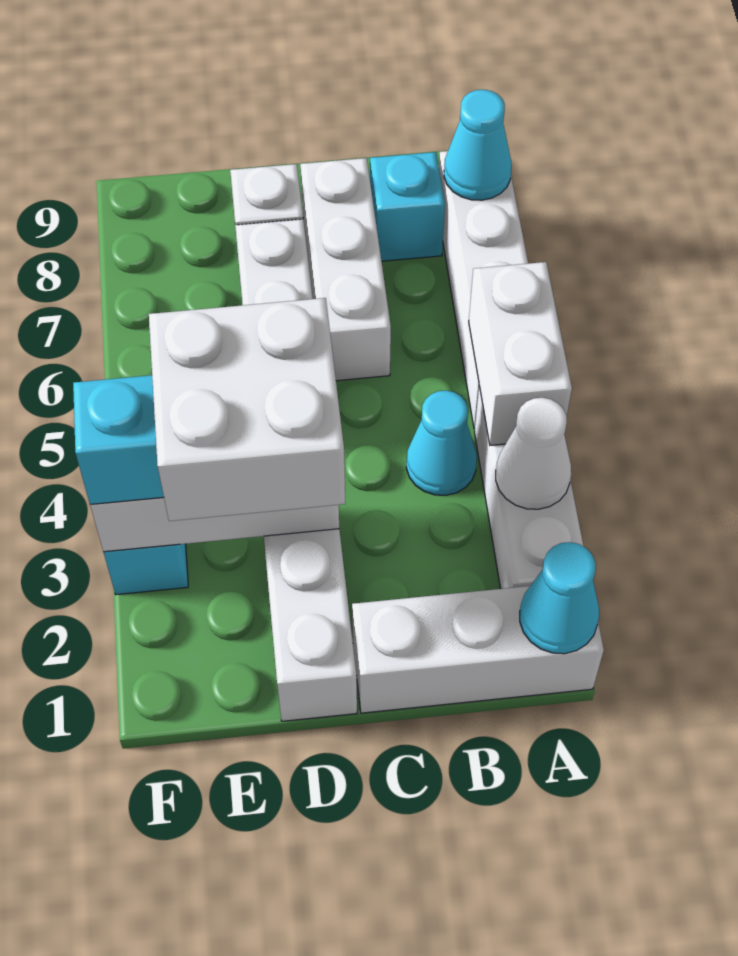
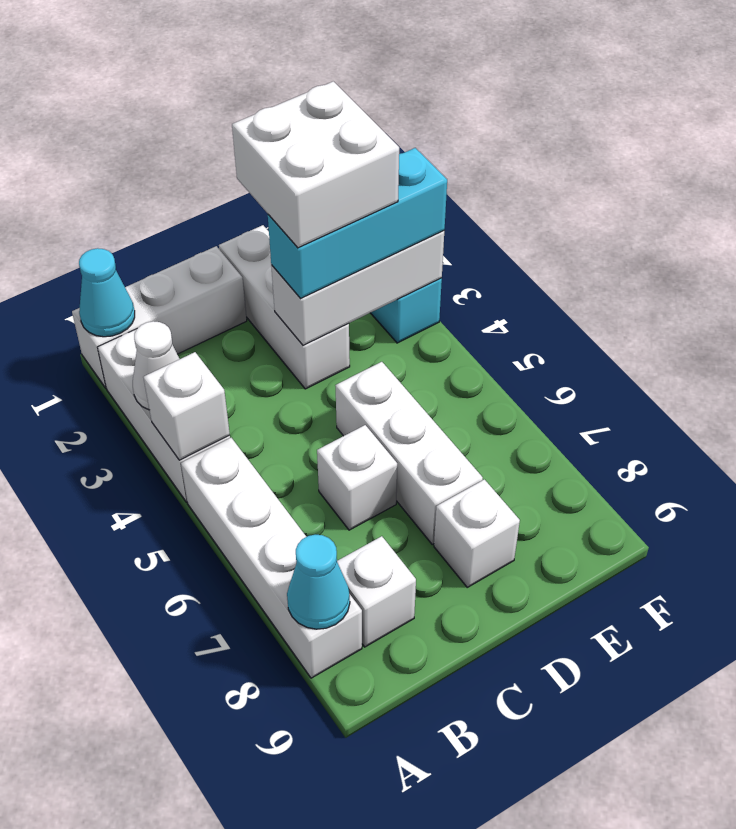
white brick A4:A5 level 2 -> white brick A4 level 2
cyan cone B4 level 1 -> none
cyan brick B8 level 1 -> white brick B8 level 1
white brick C6:C8 level 1 -> white brick C6 level 1

